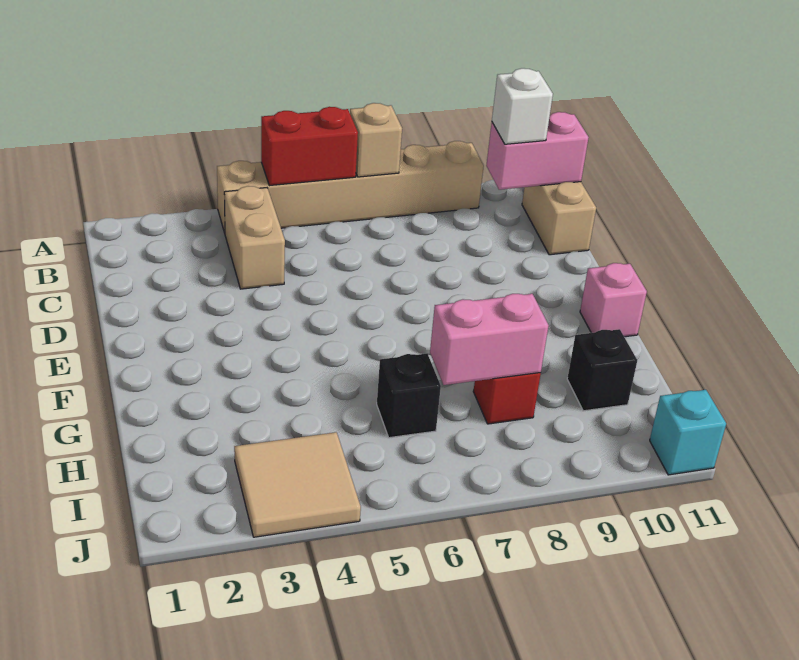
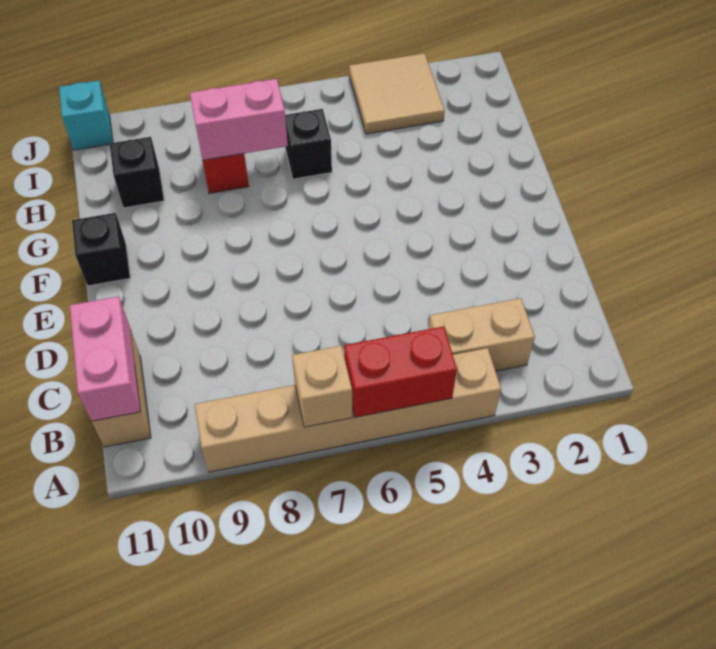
tan brick B4:C4 level 1 -> tan brick B3:B4 level 1
pink brick B10:B11 level 2 -> pink brick B11:C11 level 2
white brick B10 level 3 -> none
pink brick F11 level 1 -> black brick F11 level 1

